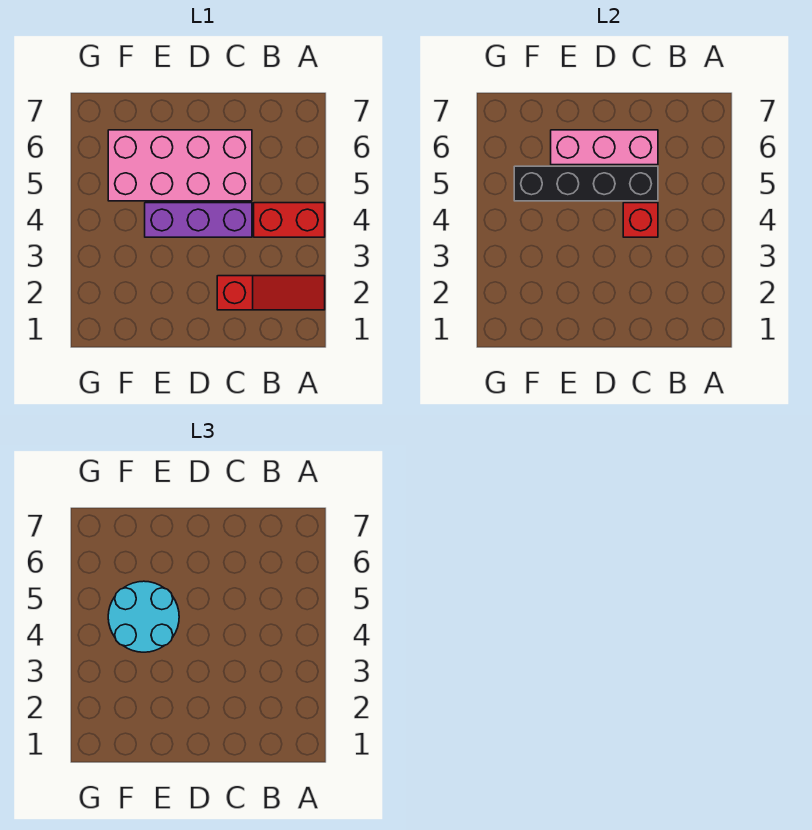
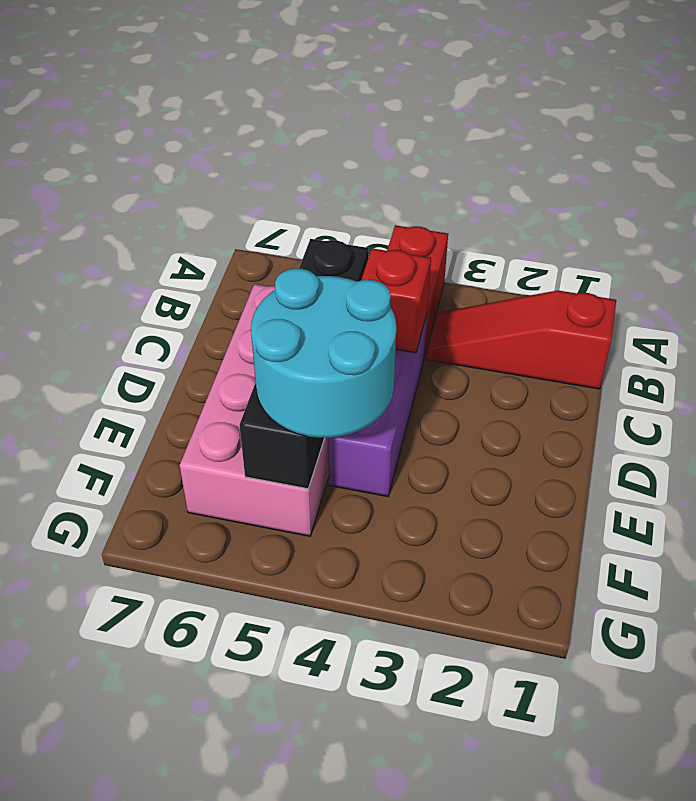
red slope A2:C2 level 1 top C -> red slope B1:B3 level 1 top 1
pink brick C6:E6 level 2 -> none

